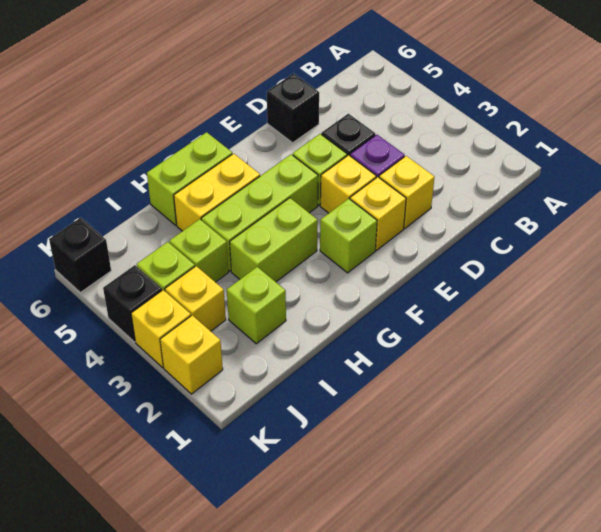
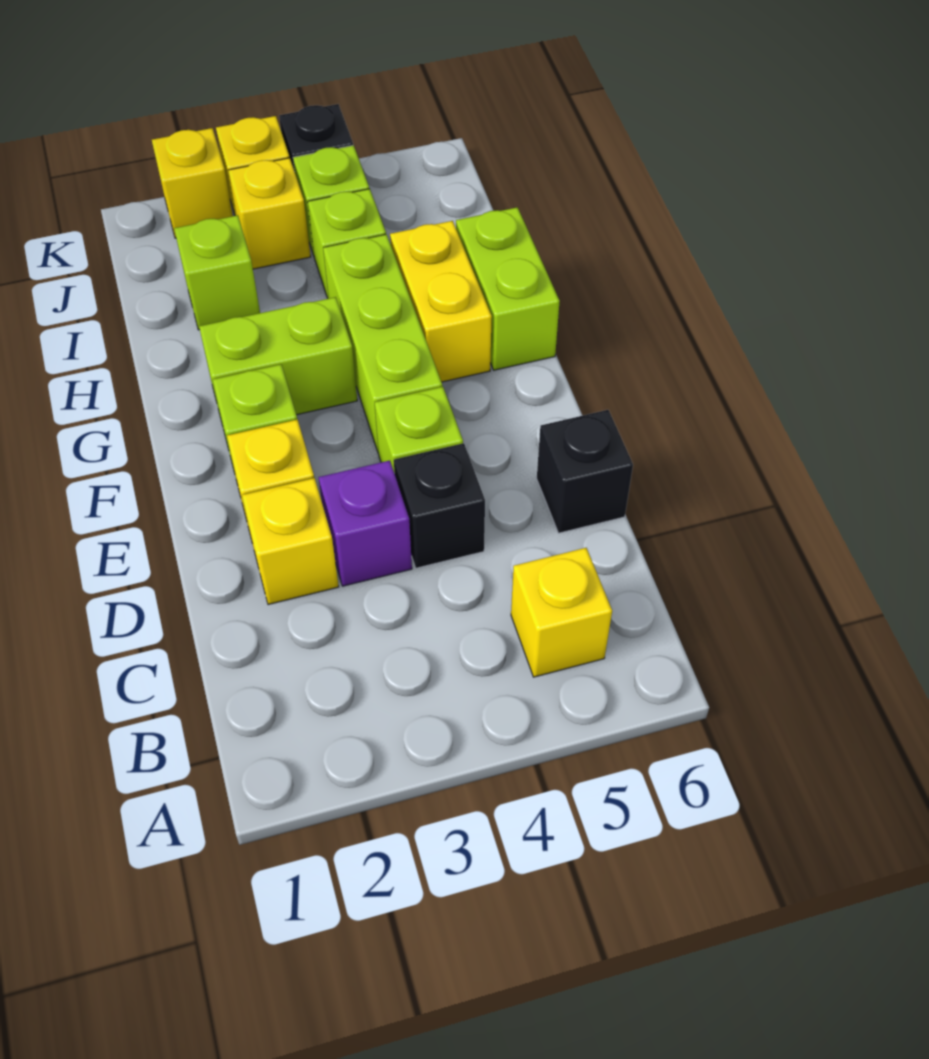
yellow brick E3 level 1 -> yellow brick B5 level 1
lime brick G3:H3 level 1 -> lime brick G2:G3 level 1
black brick K6 level 1 -> none

